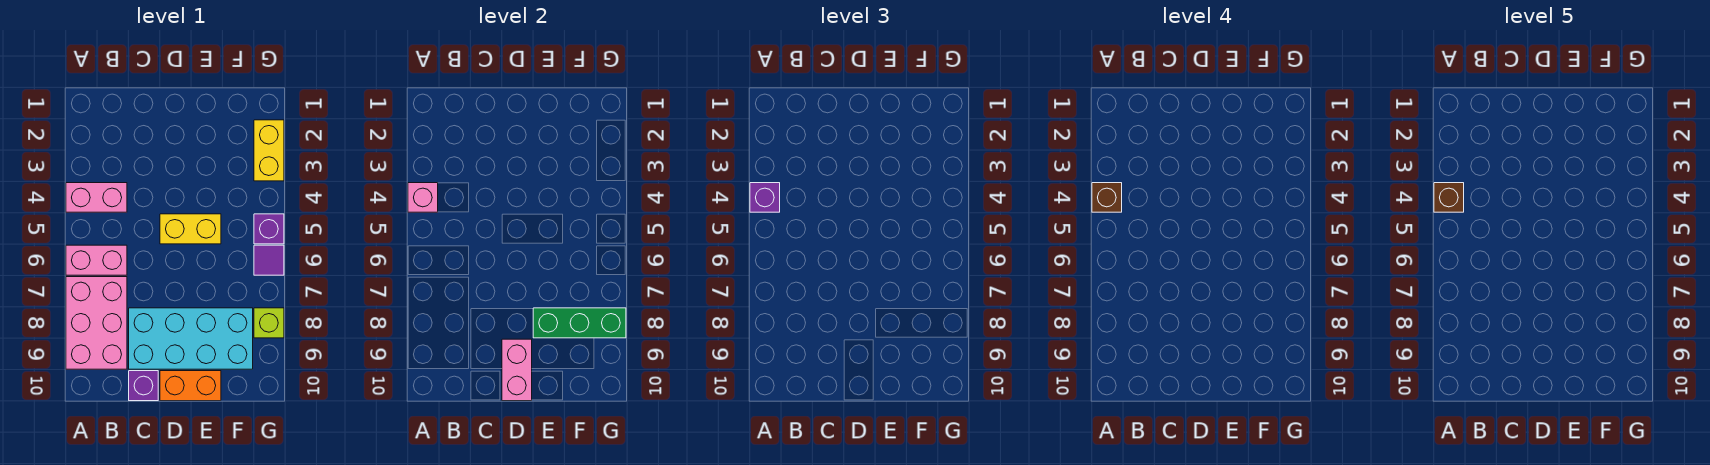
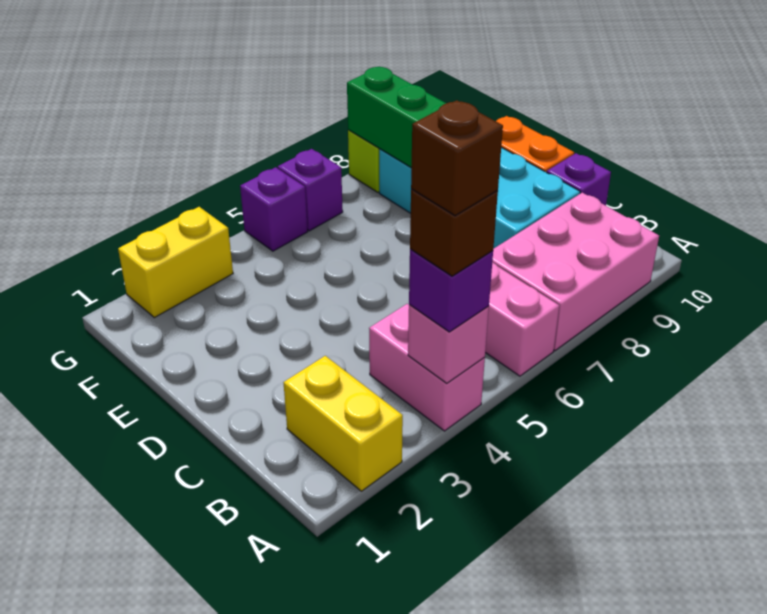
yellow brick D5:E5 level 1 -> yellow brick A2:B2 level 1
pink brick D9:D10 level 2 -> none
purple tile G6 level 1 -> purple brick G6 level 1

